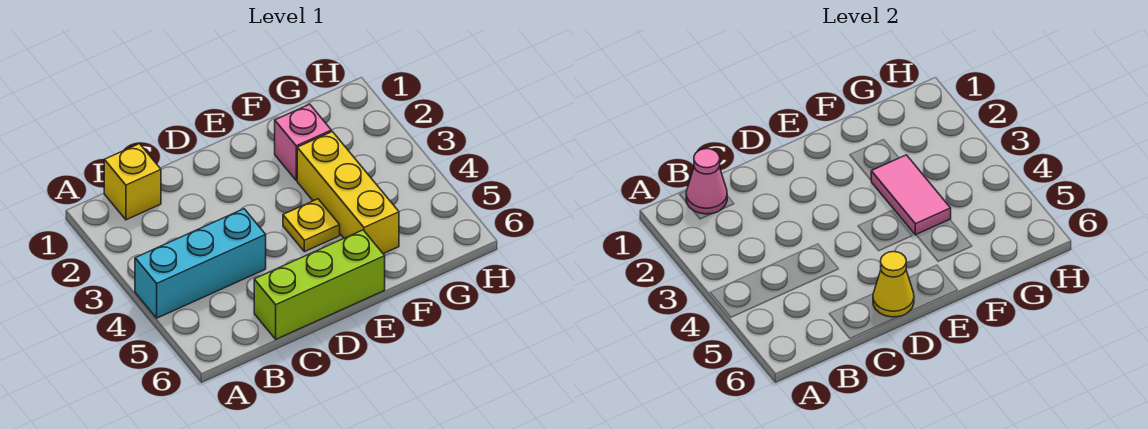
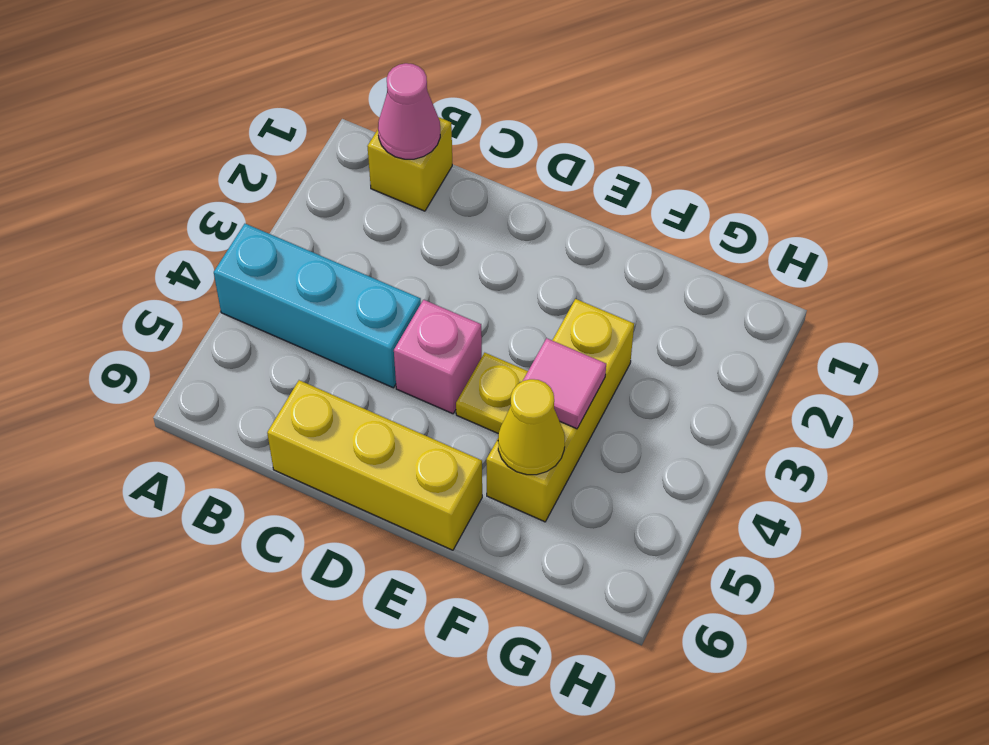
lime brick C6:E6 level 1 -> yellow brick C6:E6 level 1
yellow cone D6 level 2 -> yellow cone F5 level 2
pink brick F2 level 1 -> pink brick D4 level 1
pink tile F3:F4 level 2 -> pink tile F4 level 2

